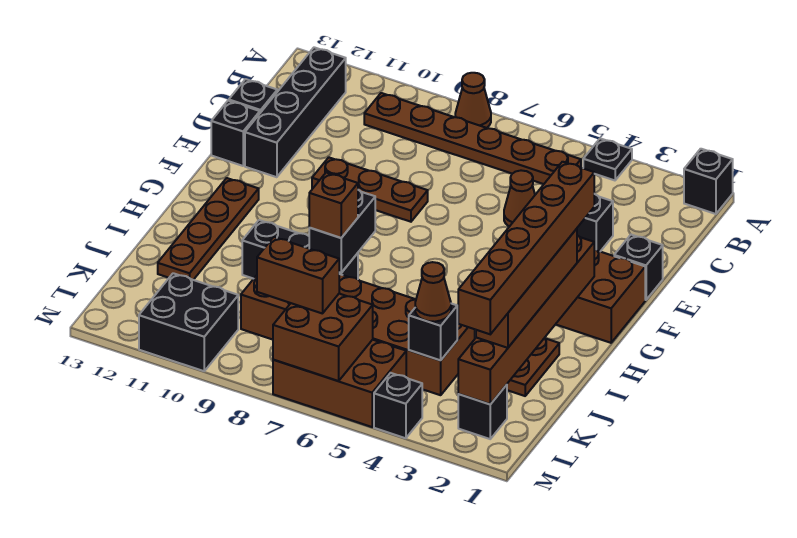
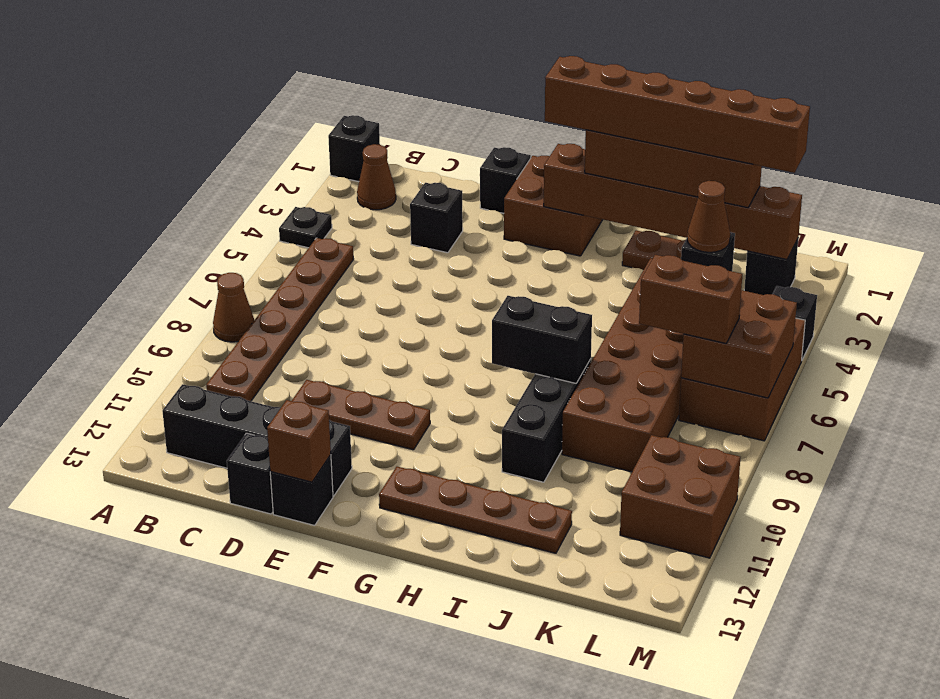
brown cone D5 level 1 -> brown cone B2 level 1
brown plate E8:E10 level 1 -> brown plate D10:F10 level 1
brown brick I8 level 3 -> brown brick E13 level 2
brown brick L7:L8 level 3 -> brown brick K7:L7 level 3
black brick L10:M11 level 1 -> brown brick L10:M11 level 1

